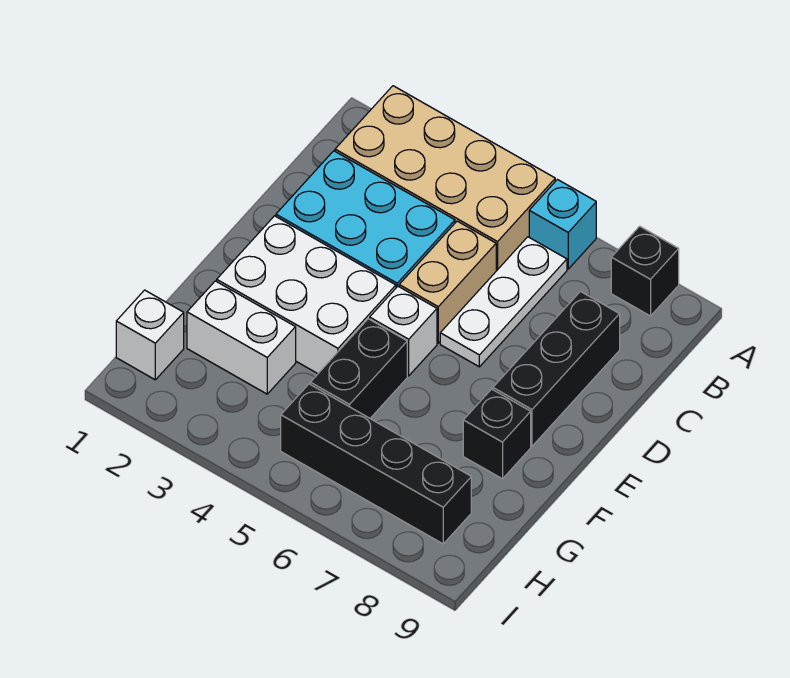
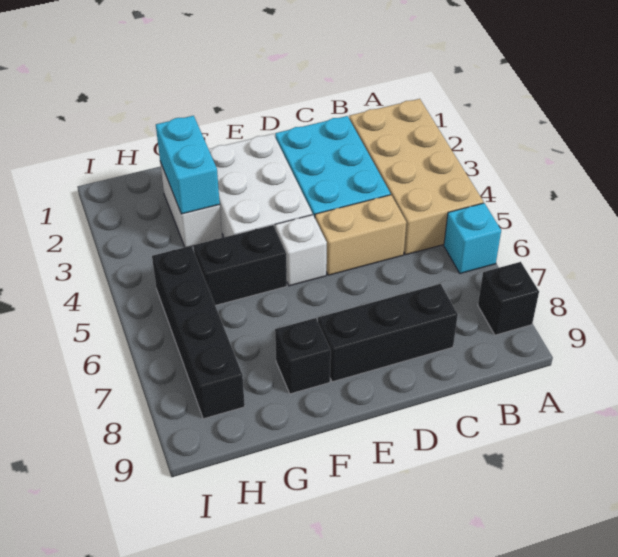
white plate B6:D6 level 1 -> none
none -> cyan brick G2:G3 level 2
white brick H1 level 1 -> none

